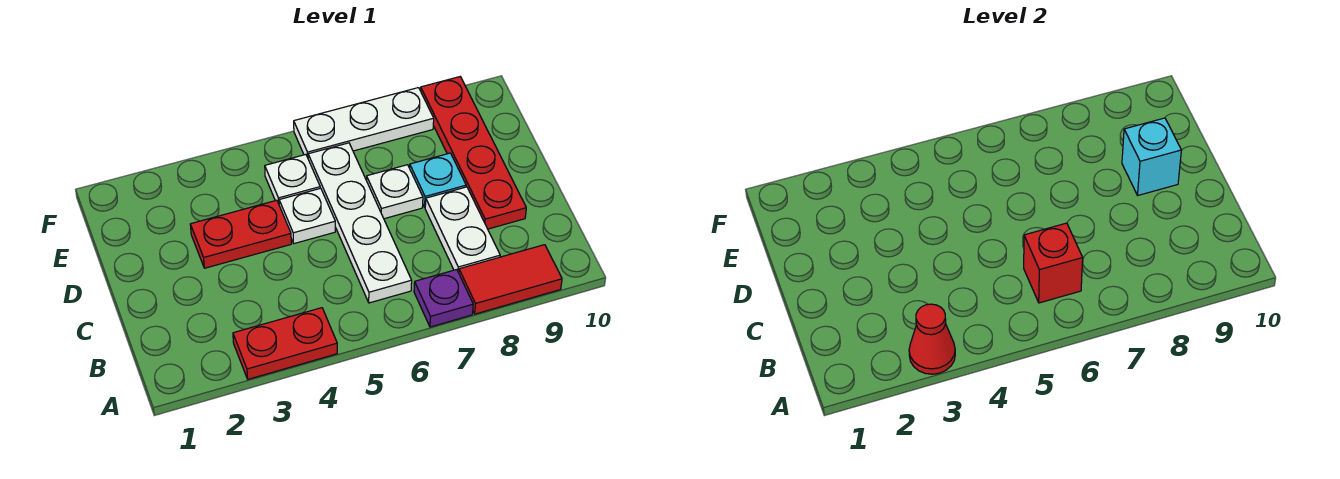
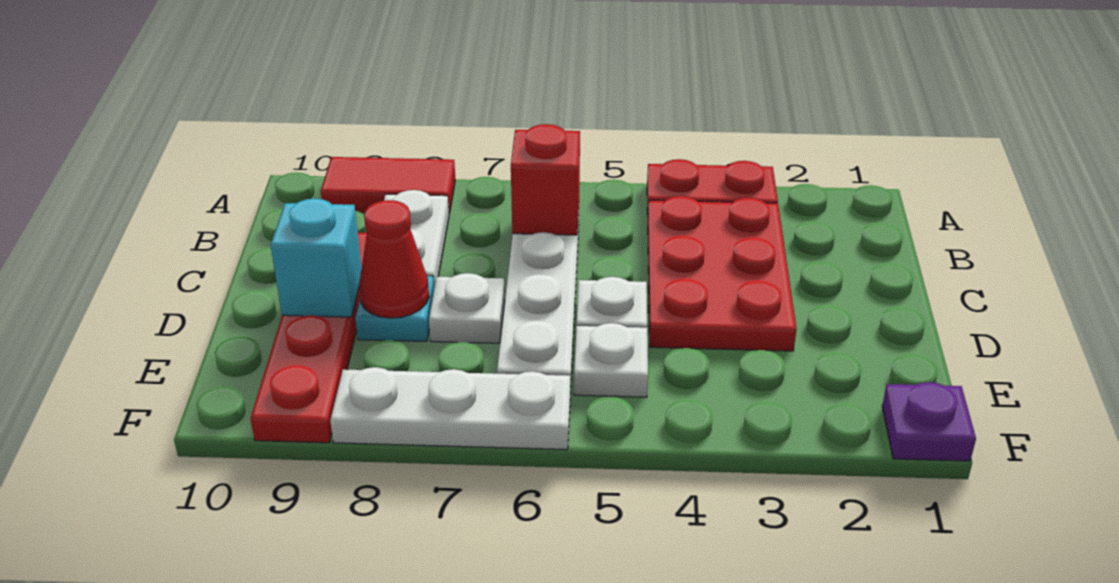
red cone A3 level 2 -> red cone D8 level 2
purple plate A7 level 1 -> purple plate F1 level 1
red plate D3:D4 level 1 -> red plate B3:D4 level 1

